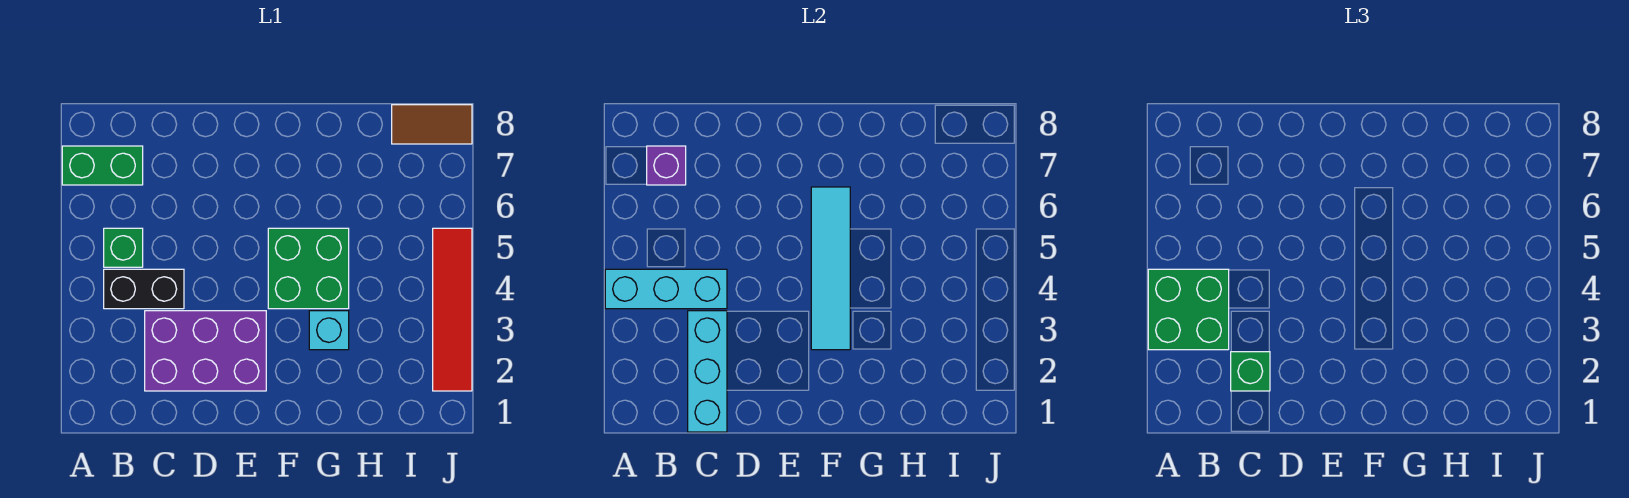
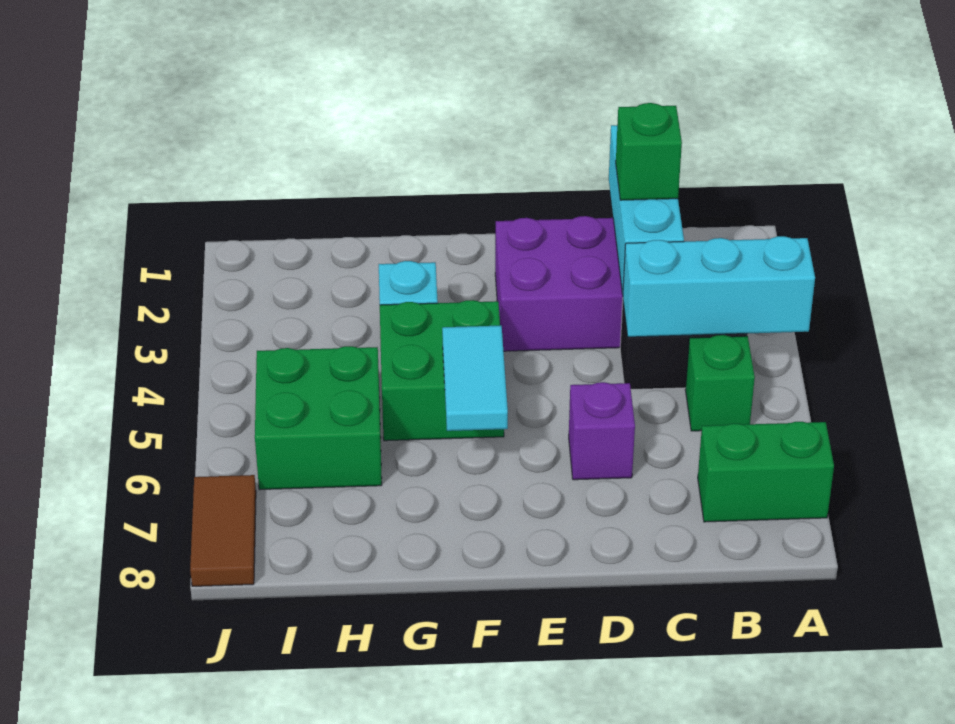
green brick A3:B4 level 3 -> green brick H5:I6 level 1
purple brick B7 level 2 -> purple brick D6 level 1
cyan tile F3:F6 level 2 -> cyan tile F5:F6 level 2
brown tile I8:J8 level 1 -> brown tile J7:J8 level 1
red tile J2:J5 level 1 -> none

